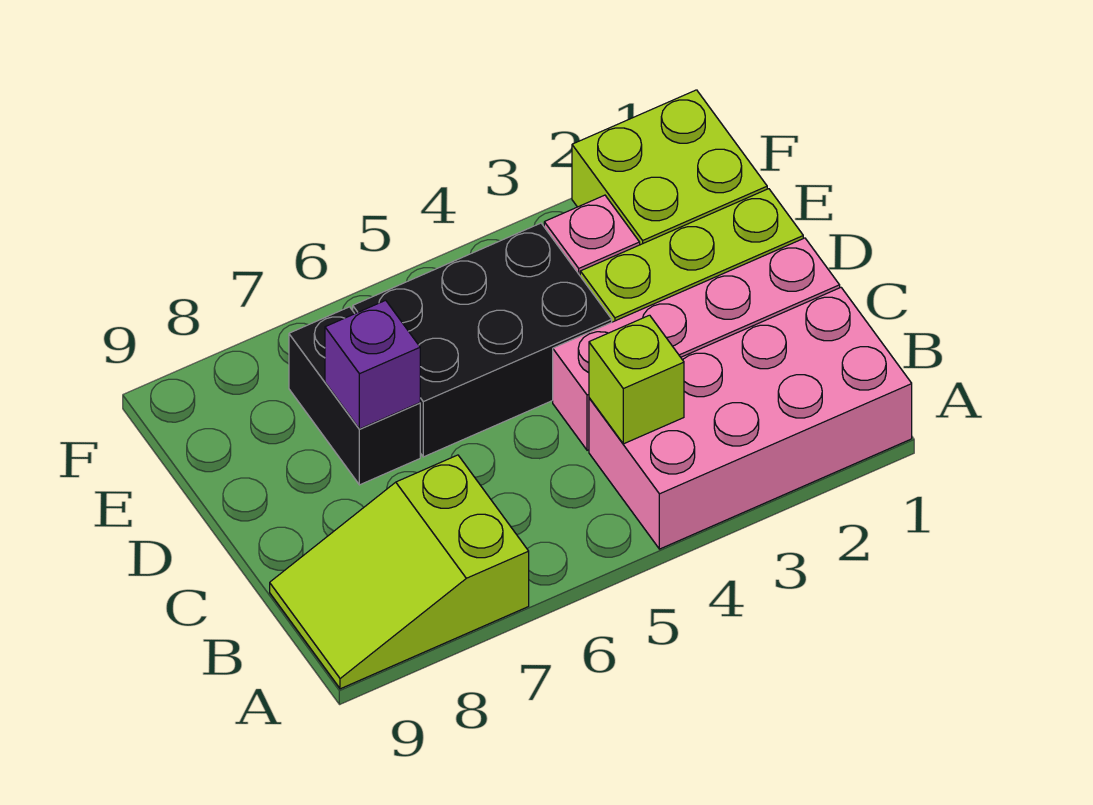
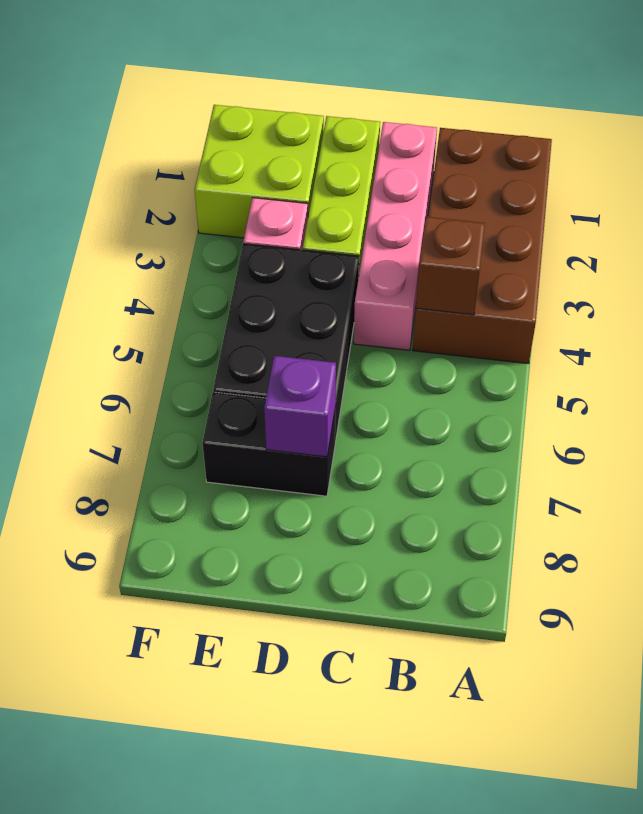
pink brick A1:B4 level 1 -> brown brick A1:B4 level 1
lime slope A7:B9 level 1 top 7 -> none
lime brick B4 level 2 -> brown brick B4 level 2

